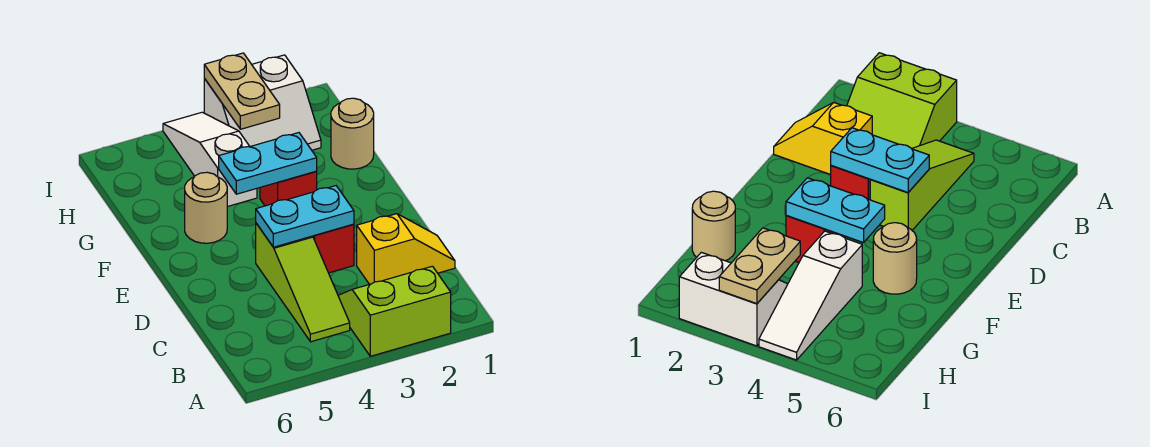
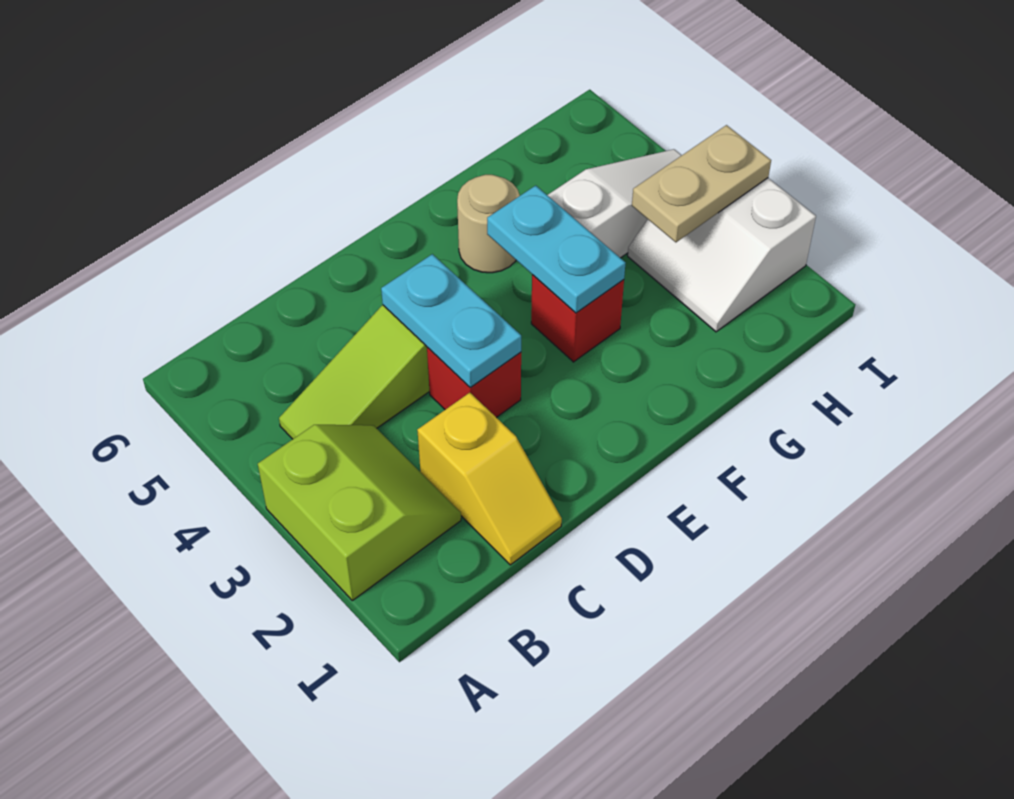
tan round brick G1 level 1 -> none

